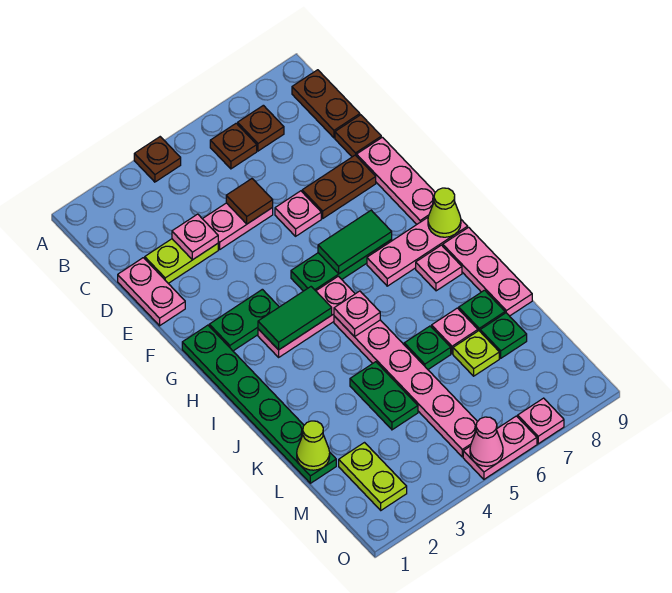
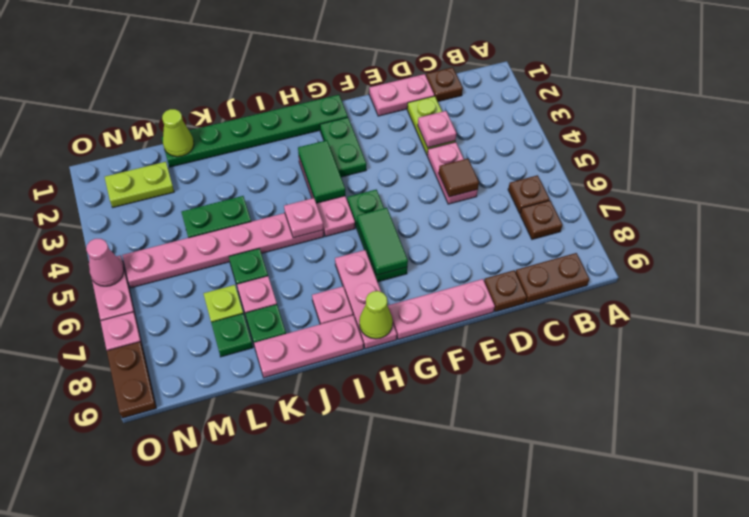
brown plate A4 level 1 -> brown plate C1 level 1
pink plate E6 level 1 -> none
brown plate E7:E8 level 1 -> brown plate O8:O9 level 1

